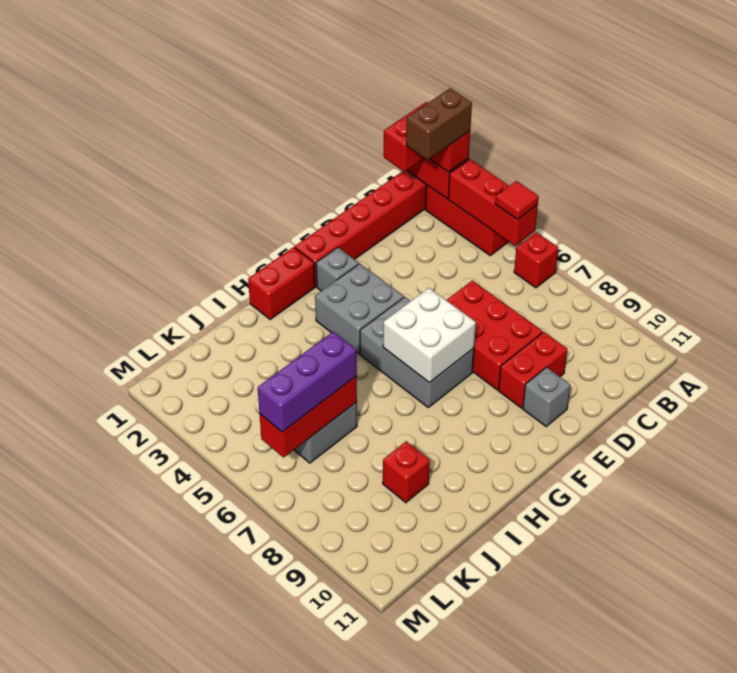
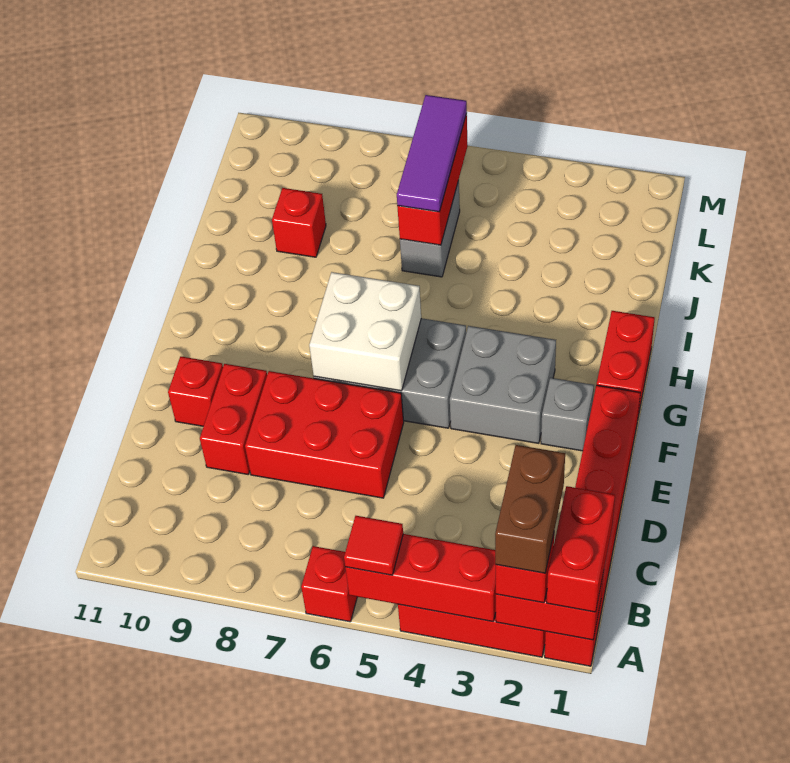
grey brick E10 level 1 -> red brick E10 level 1
purple brick J6:L6 level 3 -> purple tile J6:L6 level 3

